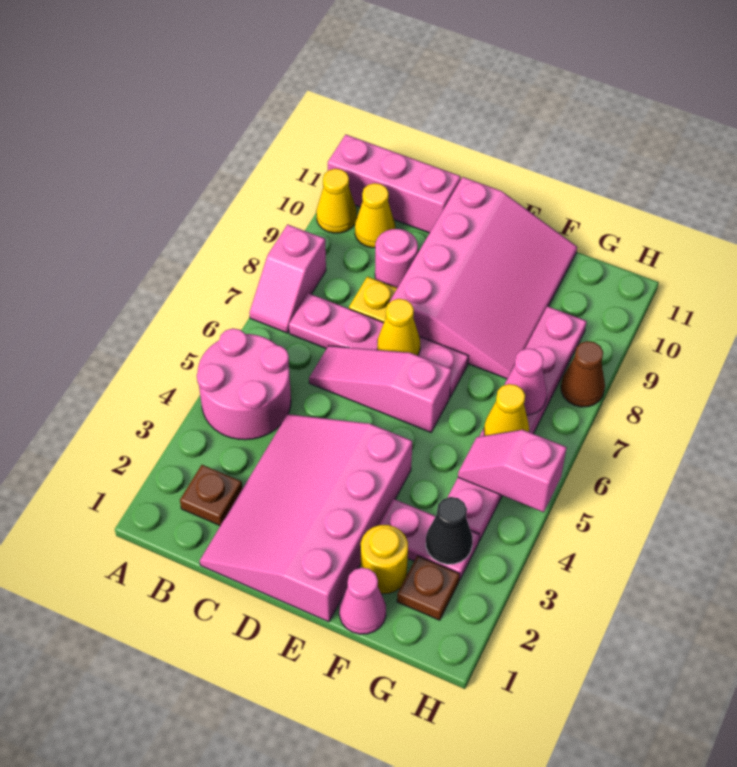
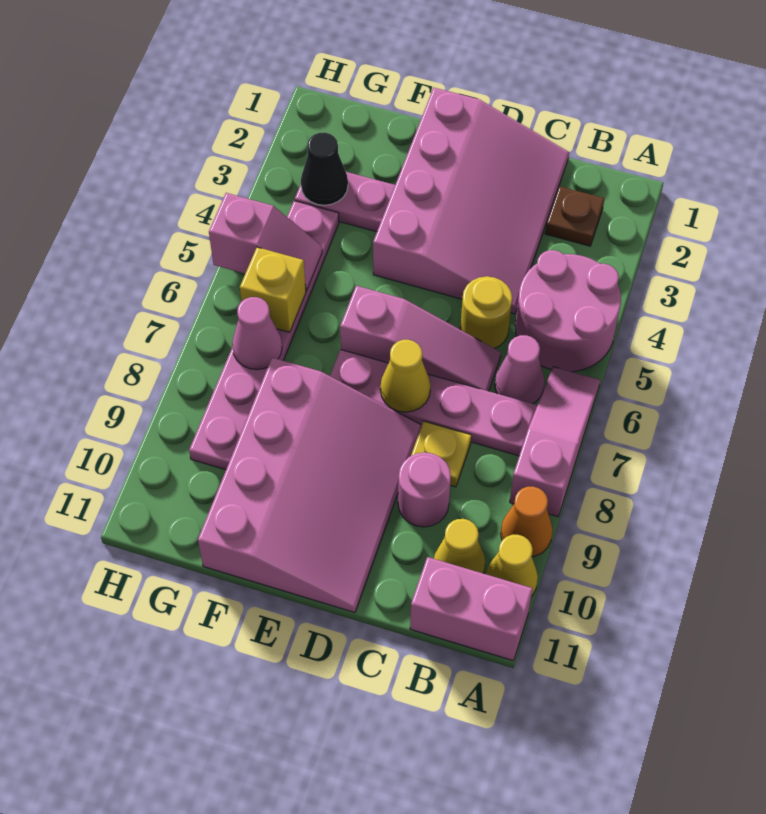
pink slope A7:A8 level 1 top 8 -> pink slope A6:A8 level 1 top 8
none -> orange cone A9 level 1
pink brick A11:C11 level 1 -> pink brick A11:B11 level 1
pink slope D8:F11 level 1 top D -> pink slope D8:F11 level 1 top F
pink cone F1 level 1 -> pink cone B6 level 1
yellow round brick F2 level 1 -> yellow round brick C5 level 1
brown plate G2 level 1 -> none
yellow cone G6 level 2 -> yellow brick G6 level 2
brown cone H8 level 1 -> none

